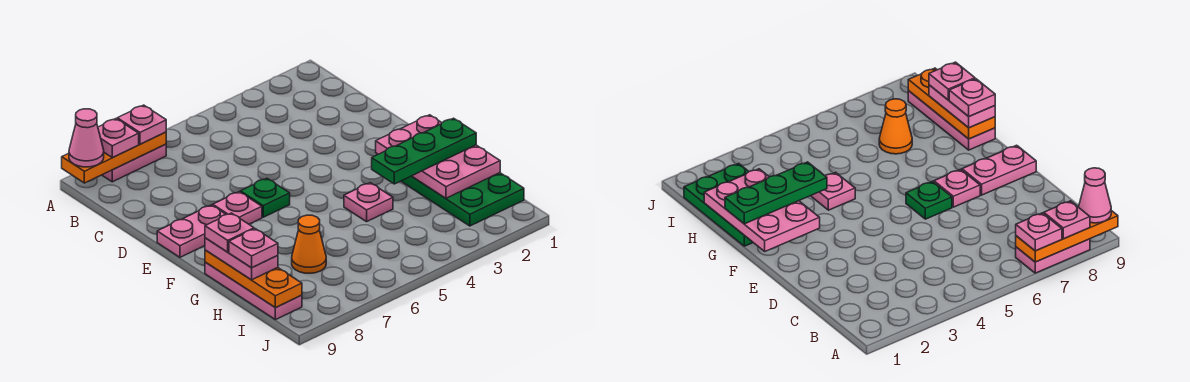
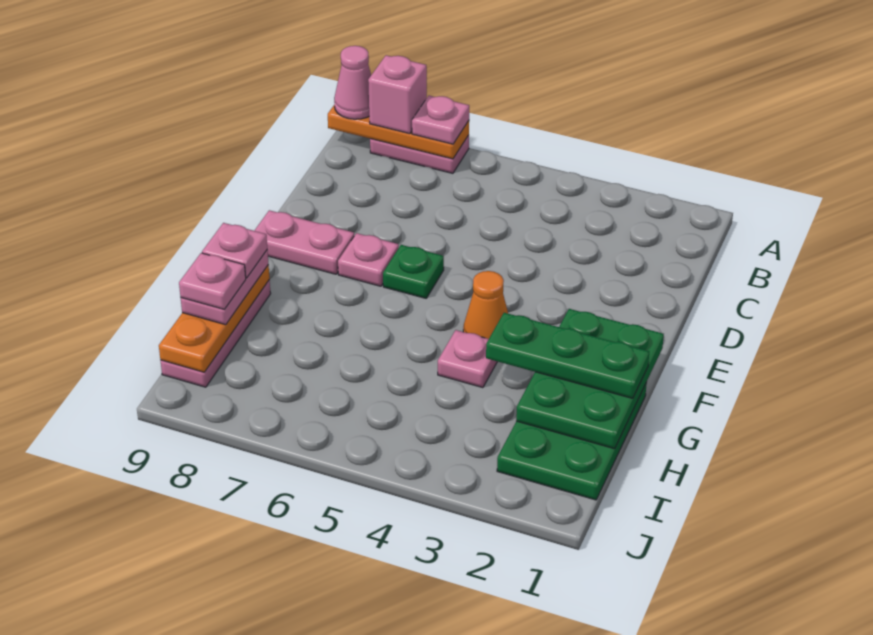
pink plate A8 level 3 -> pink brick A8 level 3
pink plate F1:H2 level 2 -> green plate F1:H2 level 2
orange cone H7 level 1 -> orange cone F4 level 1

